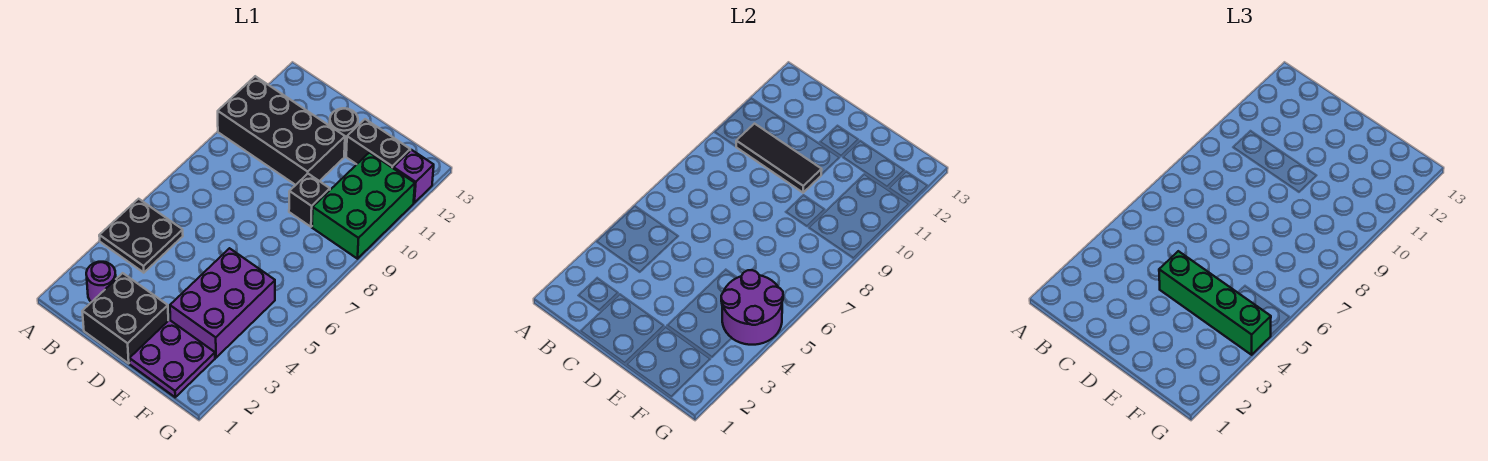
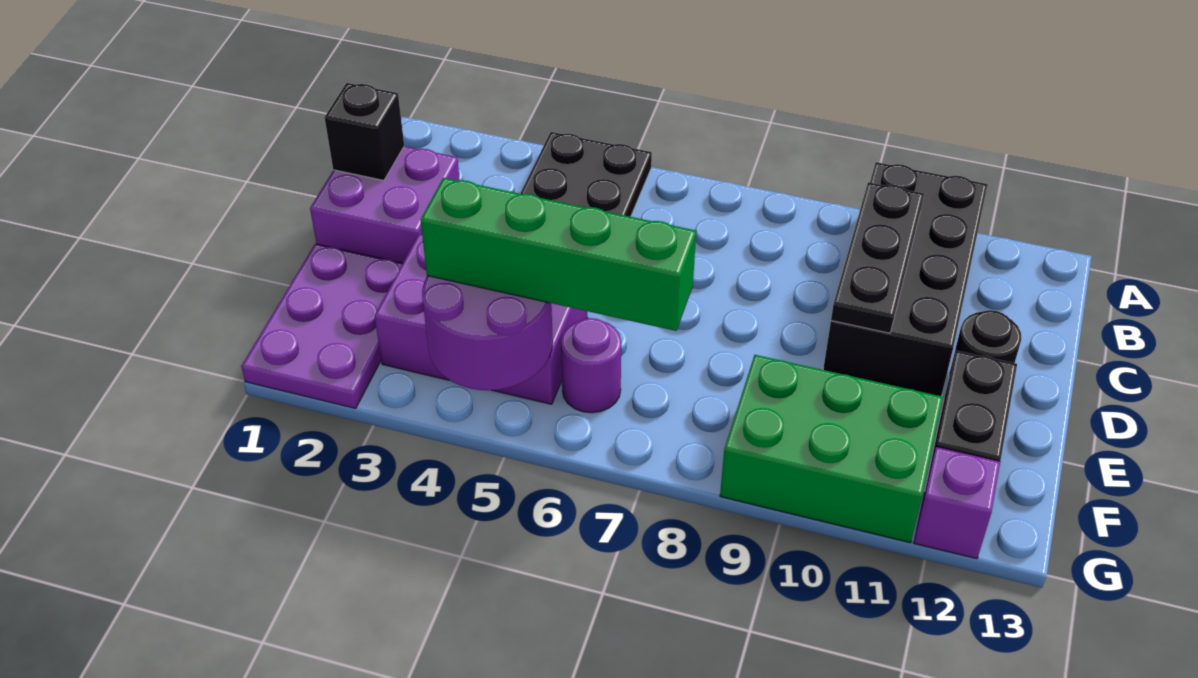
purple round brick B2 level 1 -> purple round brick F6 level 1
black tile B10:D10 level 2 -> black plate B10:D10 level 2
black brick C1:D2 level 1 -> purple brick C1:D2 level 1
green brick D4:G4 level 3 -> green brick F4:F7 level 3
purple plate E1:F2 level 1 -> purple plate E1:G2 level 1
black brick E9 level 1 -> black brick C1 level 2

